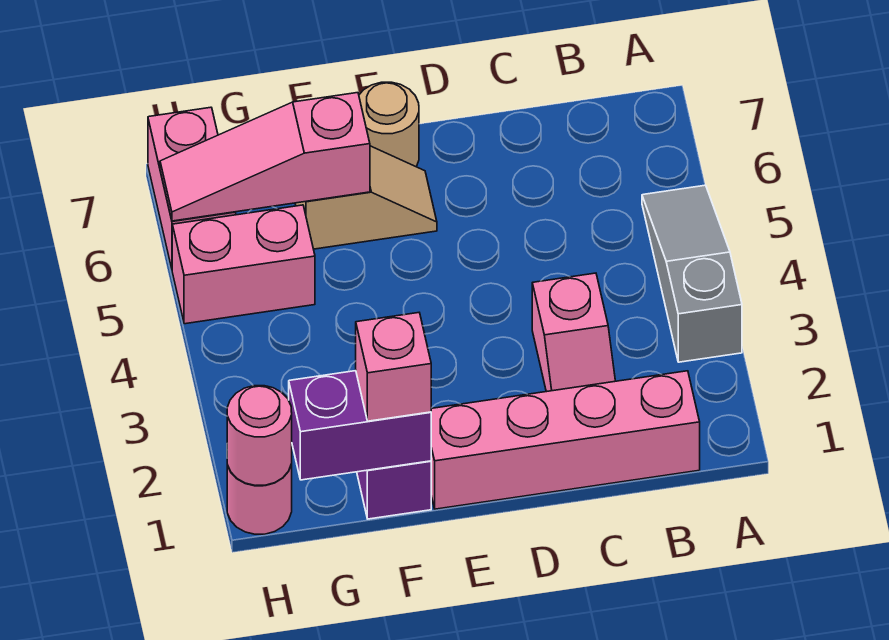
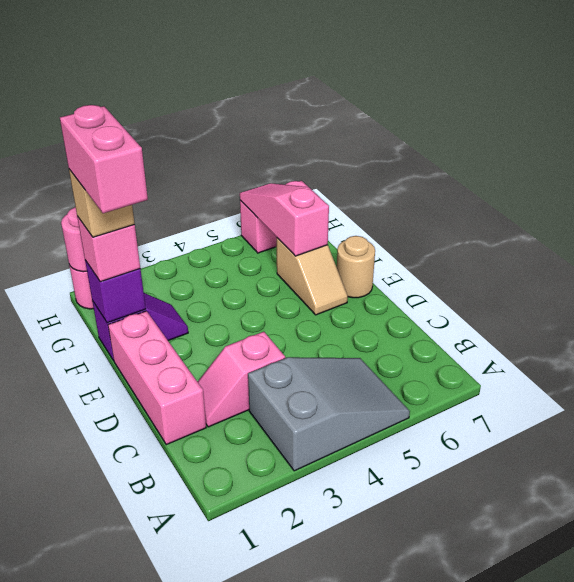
grey slope A3:A5 level 1 top 3 -> grey slope A3:B5 level 1 top 3
pink brick B1:E1 level 1 -> pink brick C1:E1 level 1
purple brick F1:G1 level 2 -> purple brick F1 level 2
none -> tan brick F1 level 4
pink brick G5:H5 level 1 -> pink brick E1:F1 level 5

